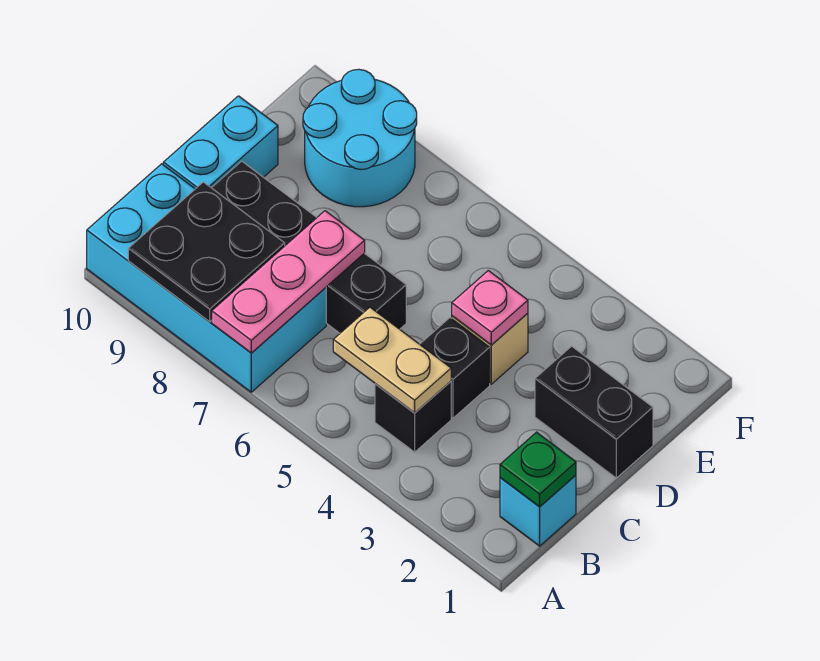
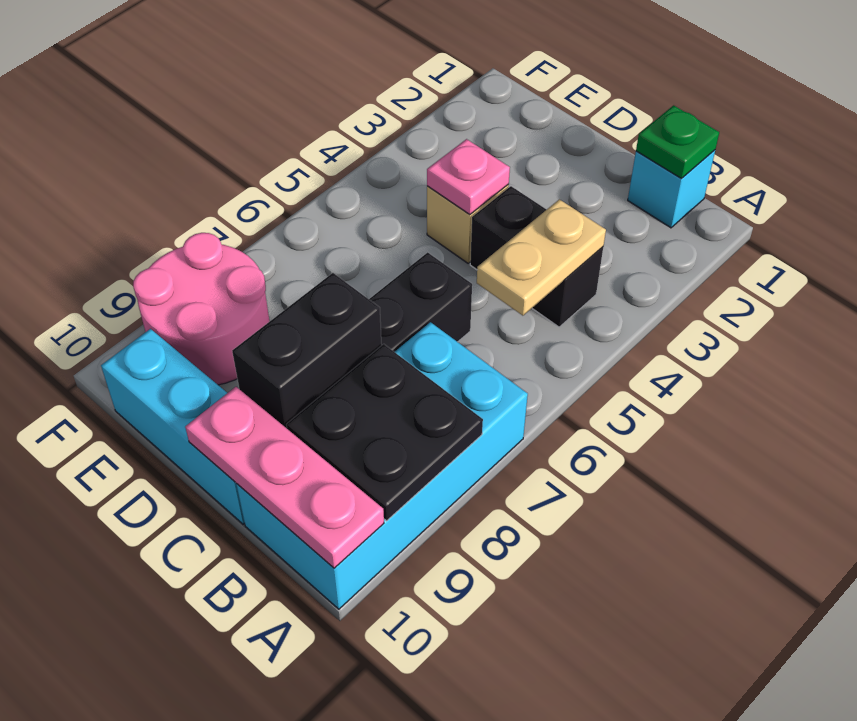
pink plate A7:C7 level 2 -> pink plate A10:C10 level 2
cyan brick C10:D10 level 1 -> cyan brick C10:E10 level 1
black brick D1:D2 level 1 -> black brick C8:C9 level 2
cyan round brick E8:F9 level 1 -> pink round brick E8:F9 level 1

